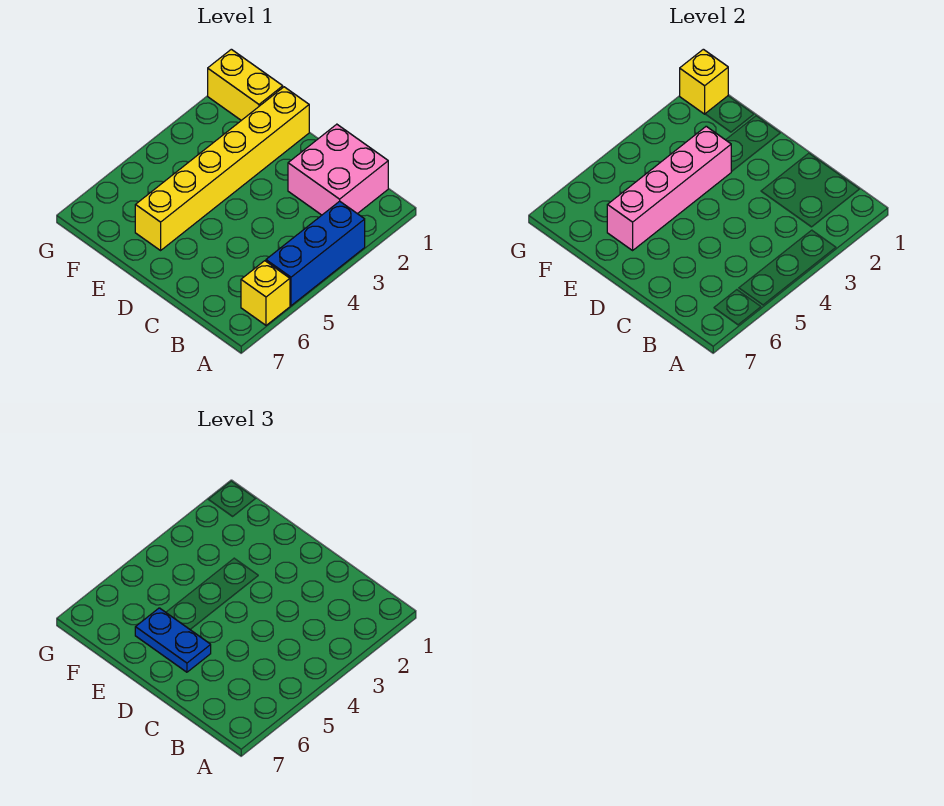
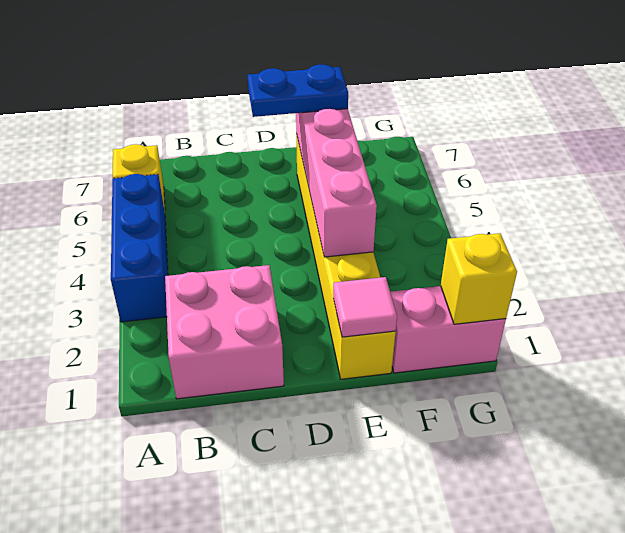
none -> pink tile E1 level 2
yellow brick F1:G1 level 1 -> pink brick F1:G1 level 1

